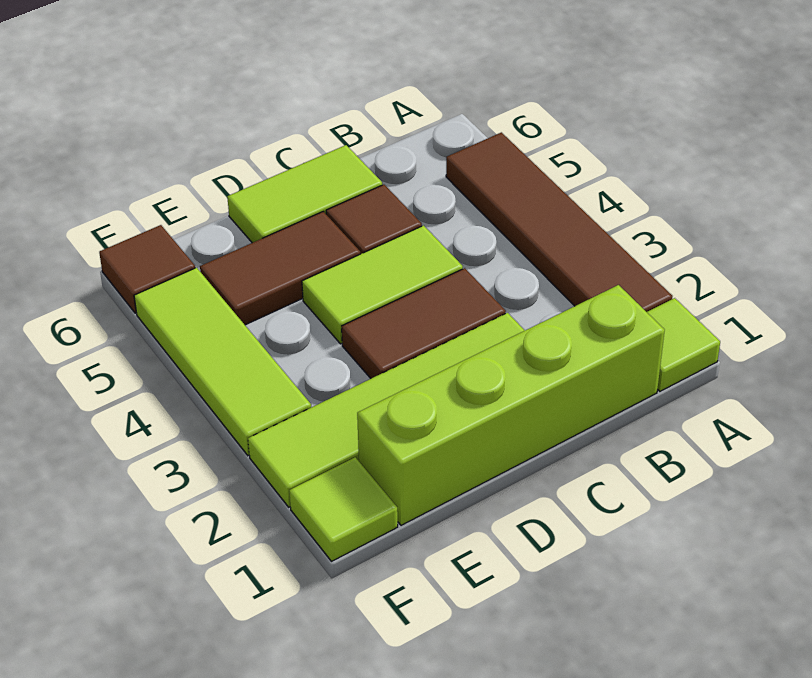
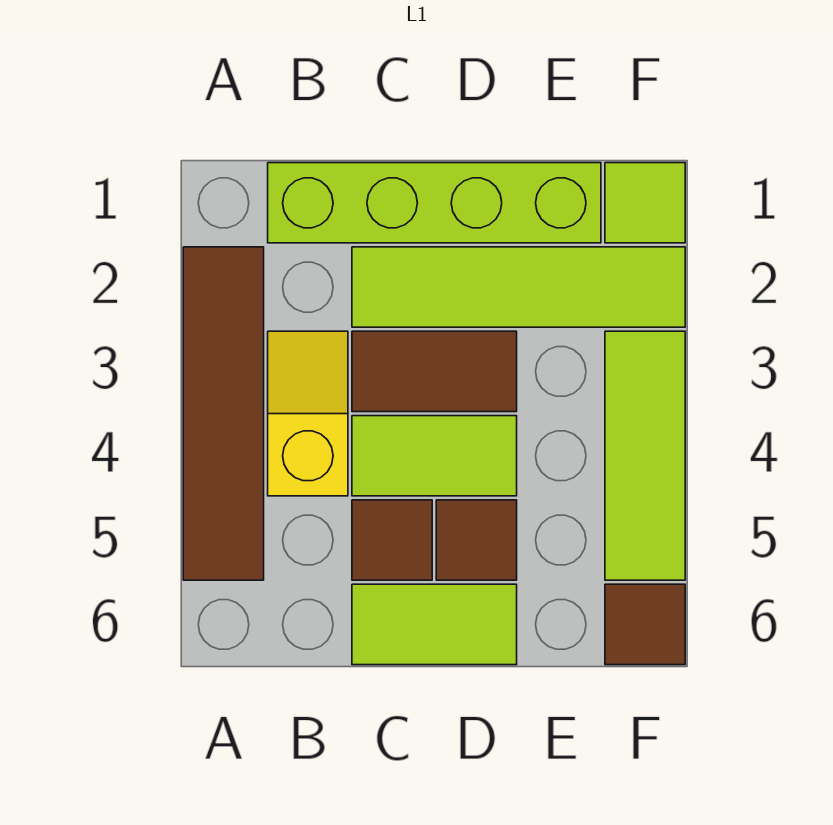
lime tile A1 level 1 -> none
none -> yellow slope B3:B4 level 1 top 4
brown tile D5:E5 level 1 -> brown tile D5 level 1

